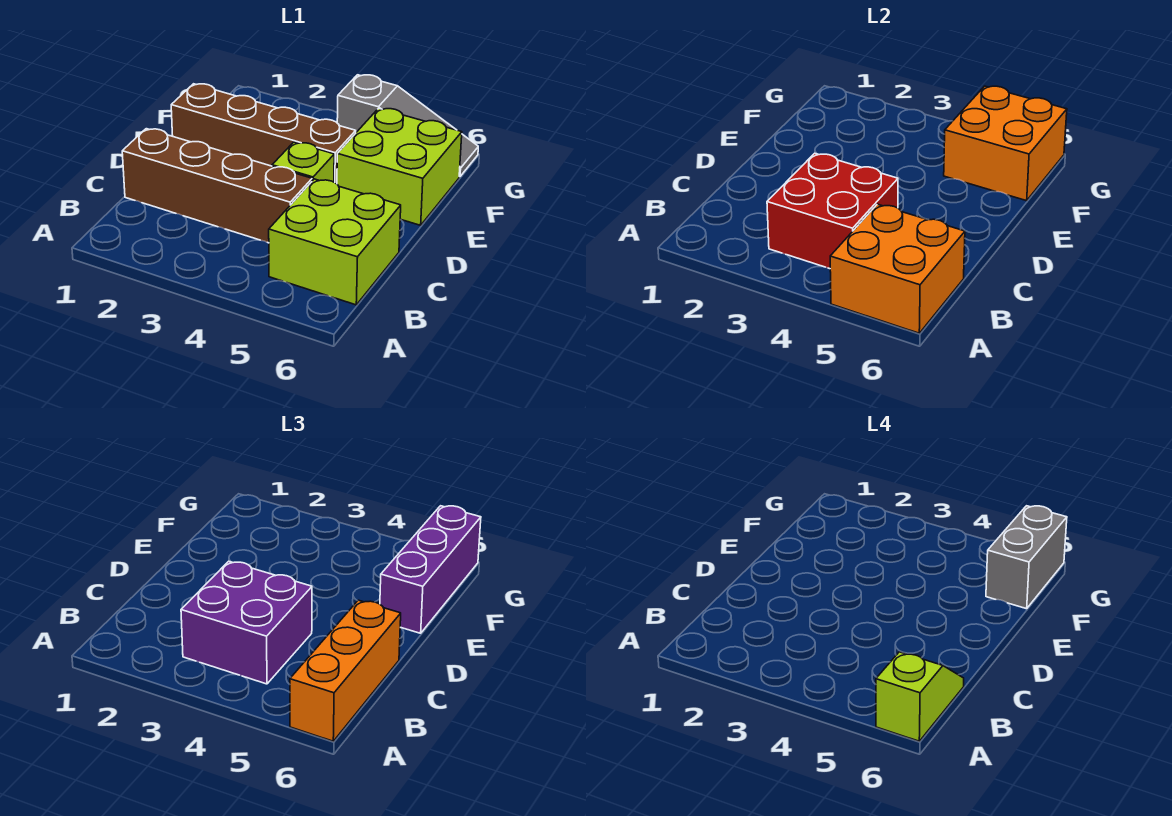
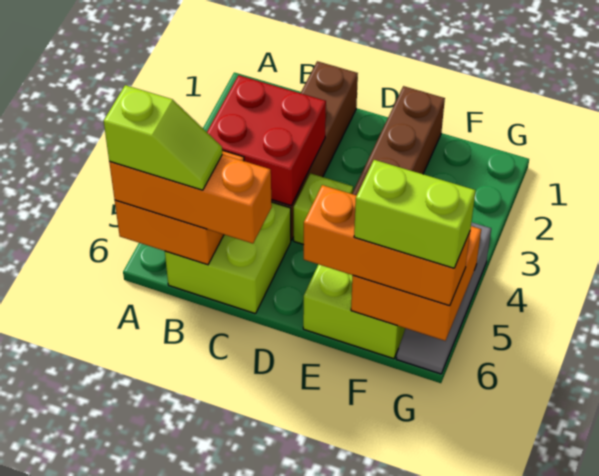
purple brick B3:C4 level 3 -> none
purple brick E6:G6 level 3 -> orange brick E6:G6 level 3
grey brick F6:G6 level 4 -> lime brick F6:G6 level 4

